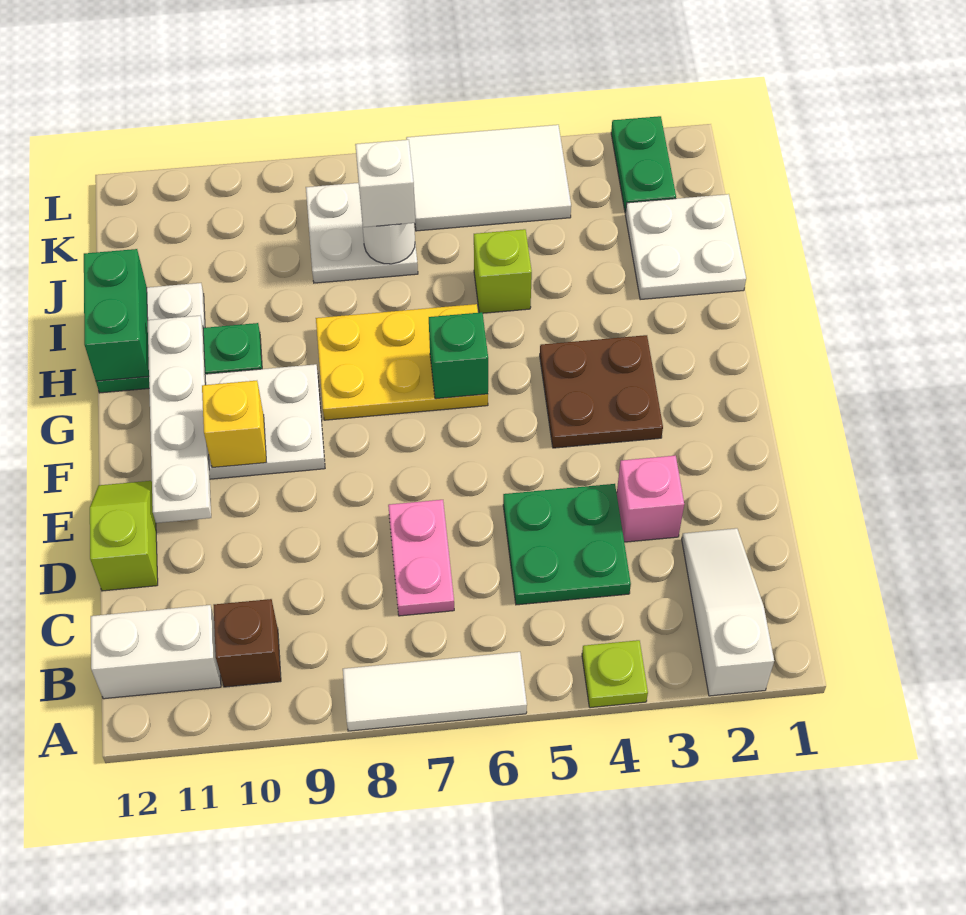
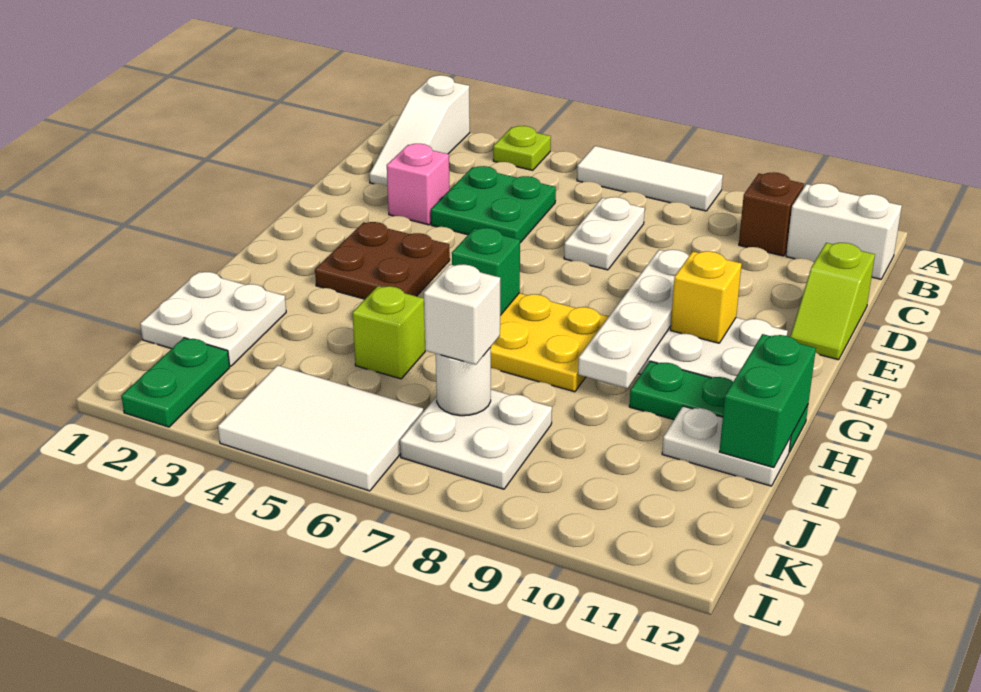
pink plate C7:D7 level 1 -> white plate C7:D7 level 1
white plate E11:H11 level 2 -> white plate E9:H9 level 2

